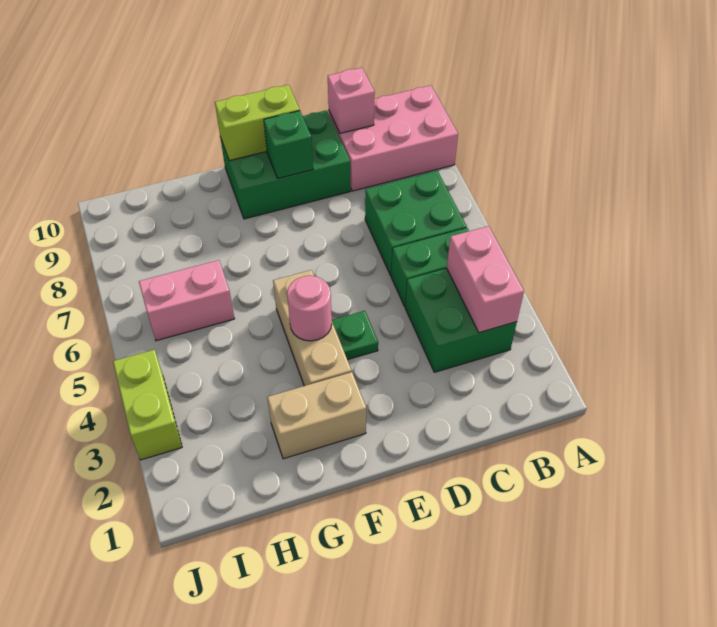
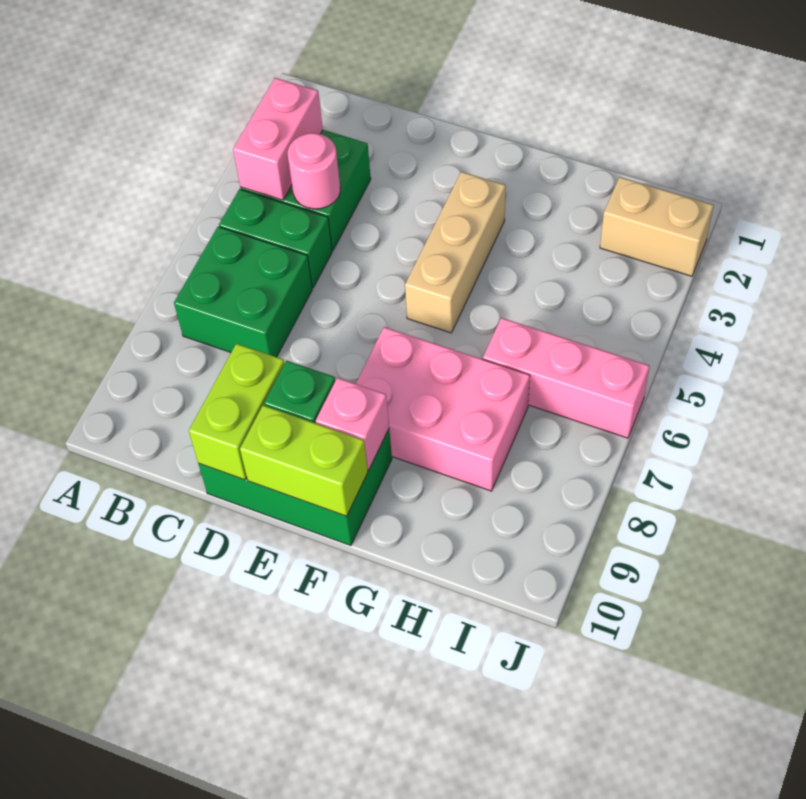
pink brick A9:C10 level 1 -> pink brick F7:H8 level 1
pink brick C10 level 2 -> pink brick F9 level 2
green plate E4 level 1 -> none
tan brick F2:G2 level 1 -> tan brick I2:J2 level 1
pink round brick F4 level 2 -> pink round brick C4 level 2
pink brick H6:I6 level 1 -> pink brick H6:J6 level 1
lime brick J3:J4 level 1 -> lime brick D9:D10 level 2

